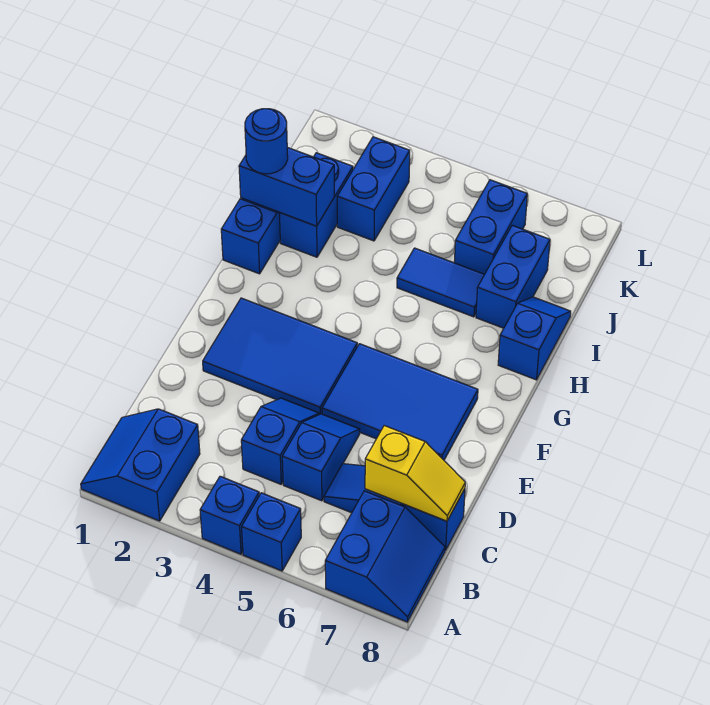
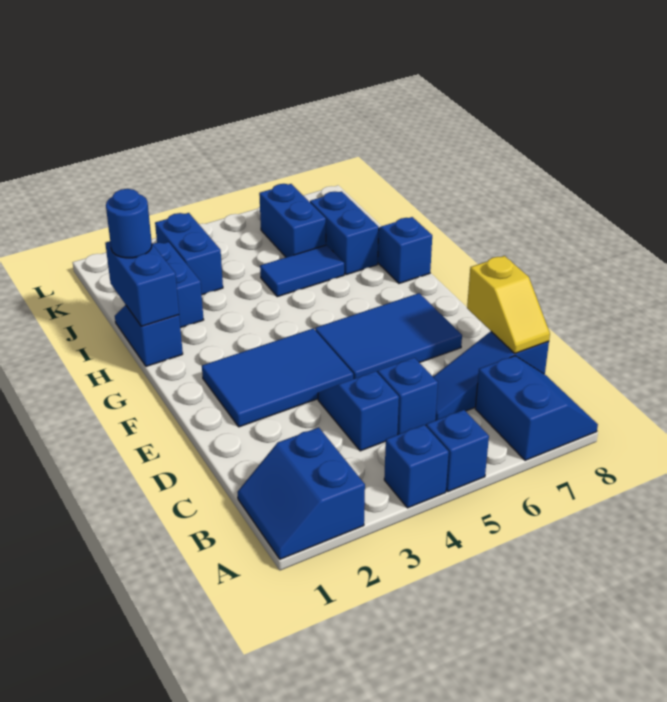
yellow slope C7:C8 level 2 top 7 -> yellow slope C8:D8 level 2 top D
blue brick I1:I2 level 2 -> blue brick H1:I1 level 2

